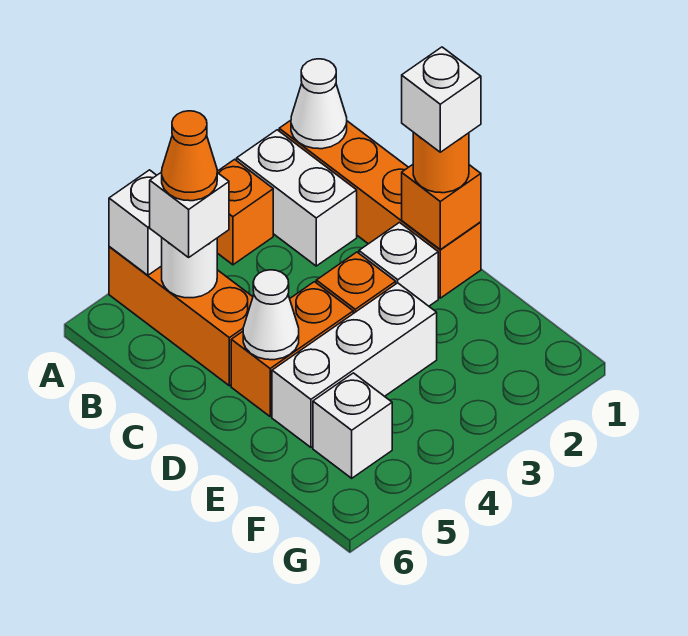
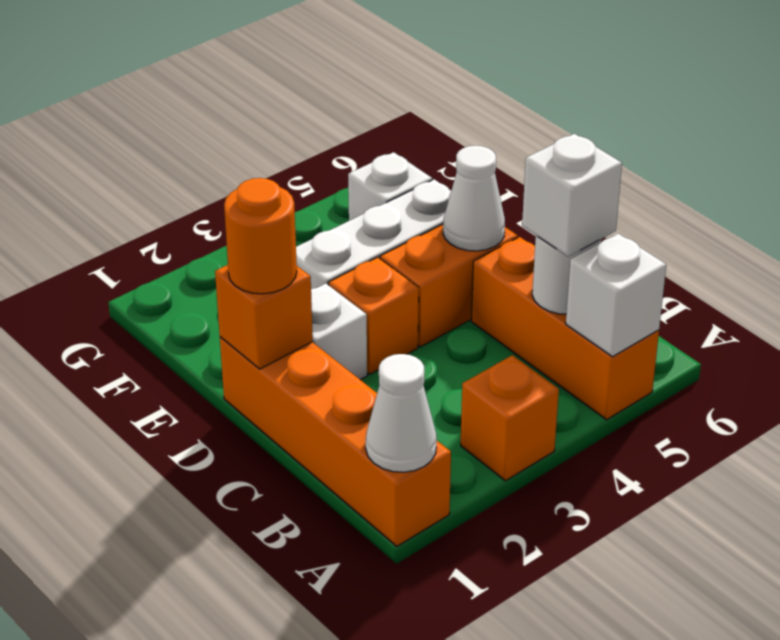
white brick A2:B2 level 1 -> none
orange cone B5 level 4 -> none
white brick D1 level 4 -> none

